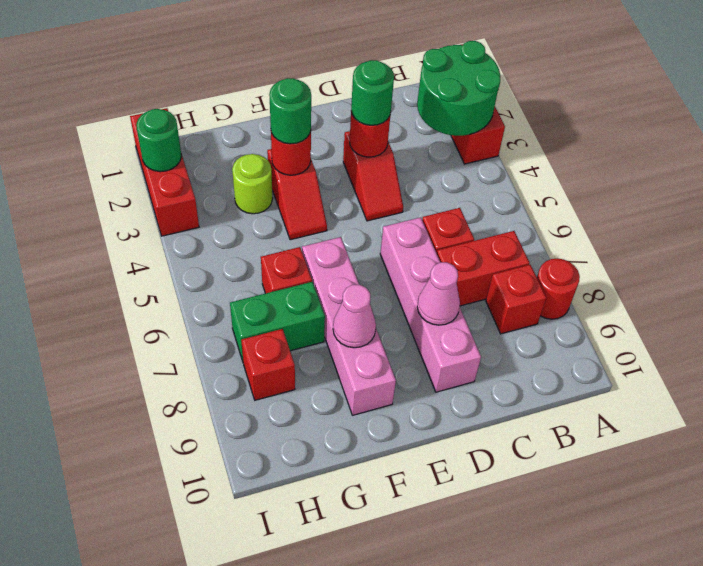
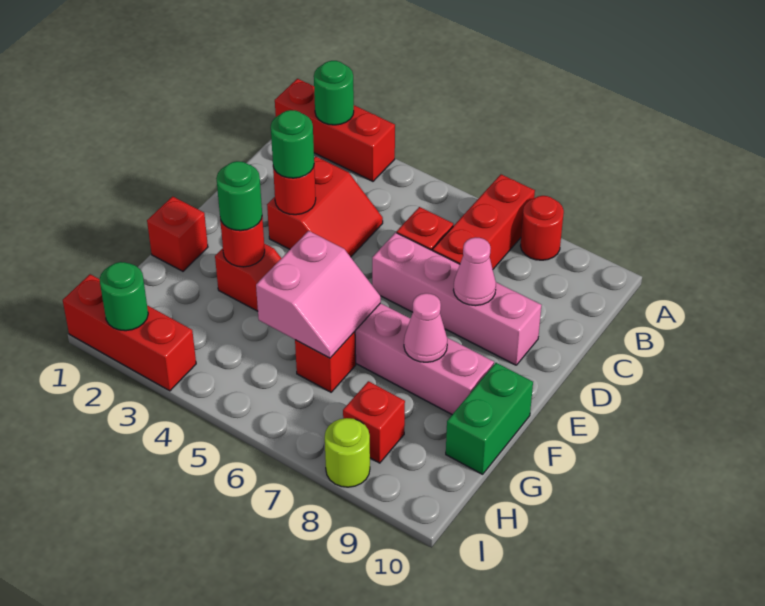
green round brick A2:B3 level 2 -> green round brick A2 level 2
red brick B7:C7 level 1 -> red brick A7:C7 level 1
red brick B8 level 1 -> red brick F1 level 1
red slope D3:D4 level 1 top 3 -> red slope C3:D4 level 1 top 3
none -> pink slope F5:G6 level 2 top 5
lime round brick G3 level 1 -> lime round brick I8 level 1
green brick G7:H7 level 1 -> green brick F10:G10 level 1

